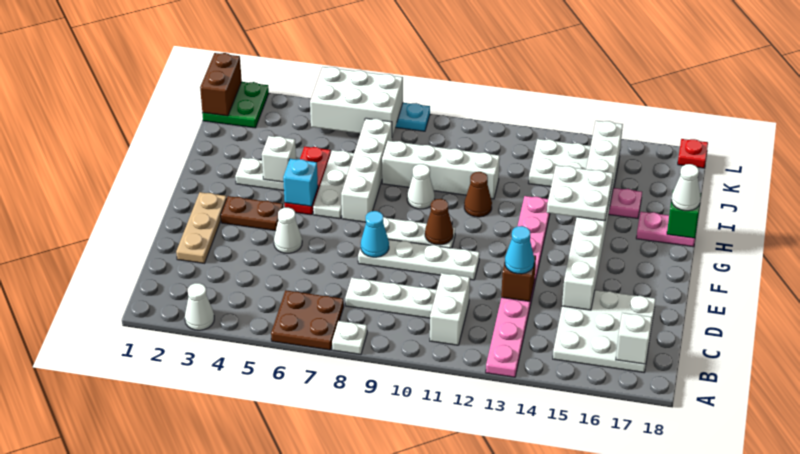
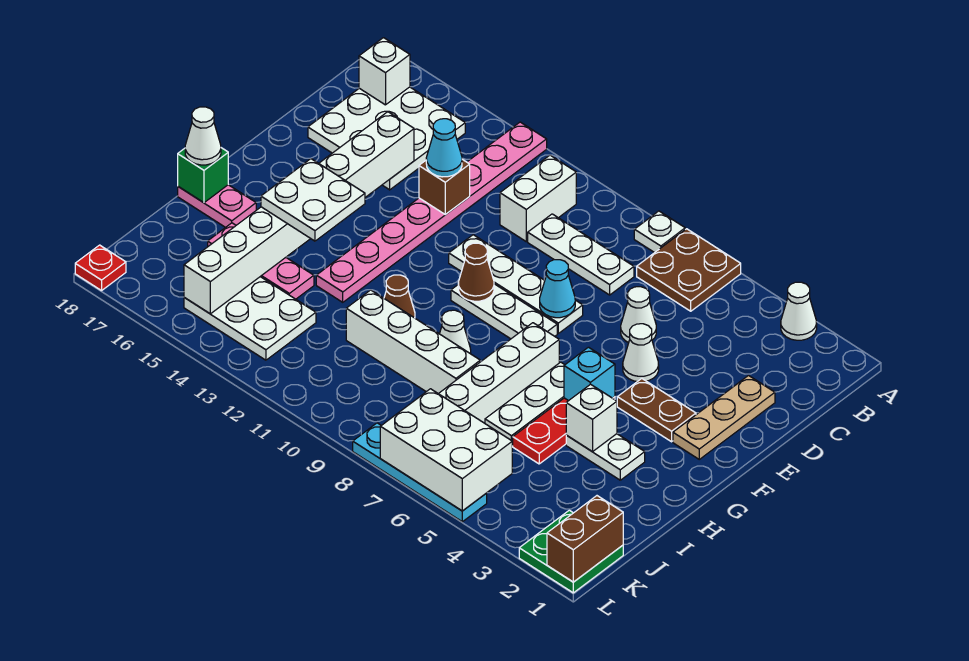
none -> white cone D6 level 1

